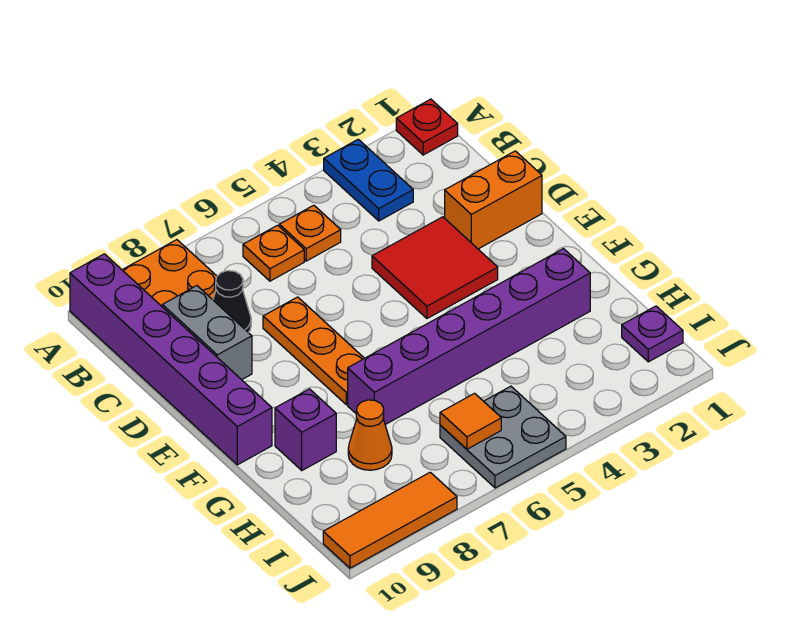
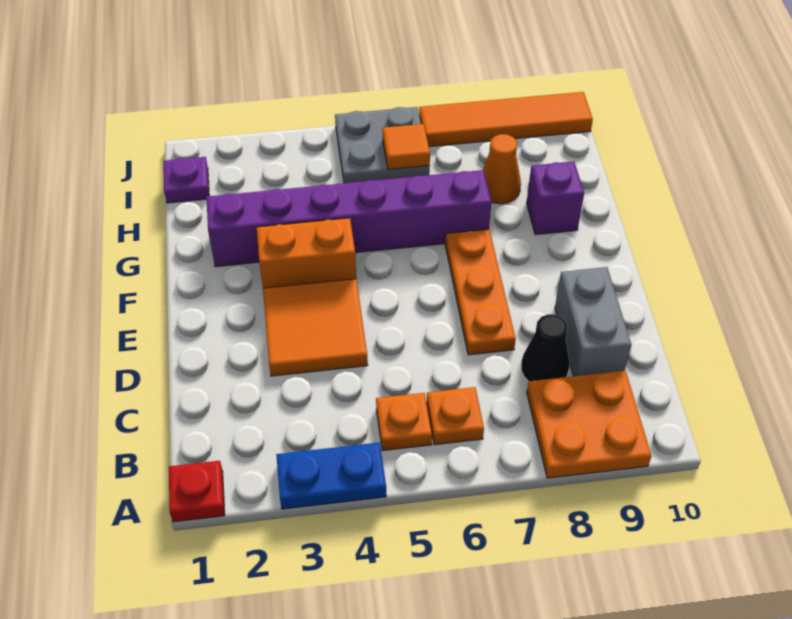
blue plate A3:B3 level 1 -> blue plate A3:A4 level 1
purple brick A10:F10 level 1 -> none
orange brick D1:D2 level 1 -> orange brick F3:F4 level 1
red tile D3:E4 level 1 -> orange tile D3:E4 level 1
orange tile J8:J10 level 1 -> orange tile J7:J10 level 1

